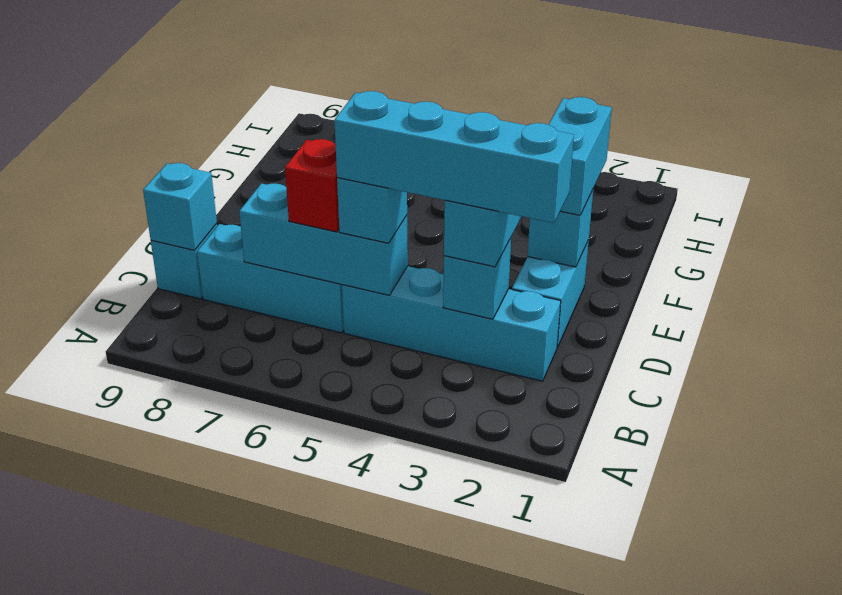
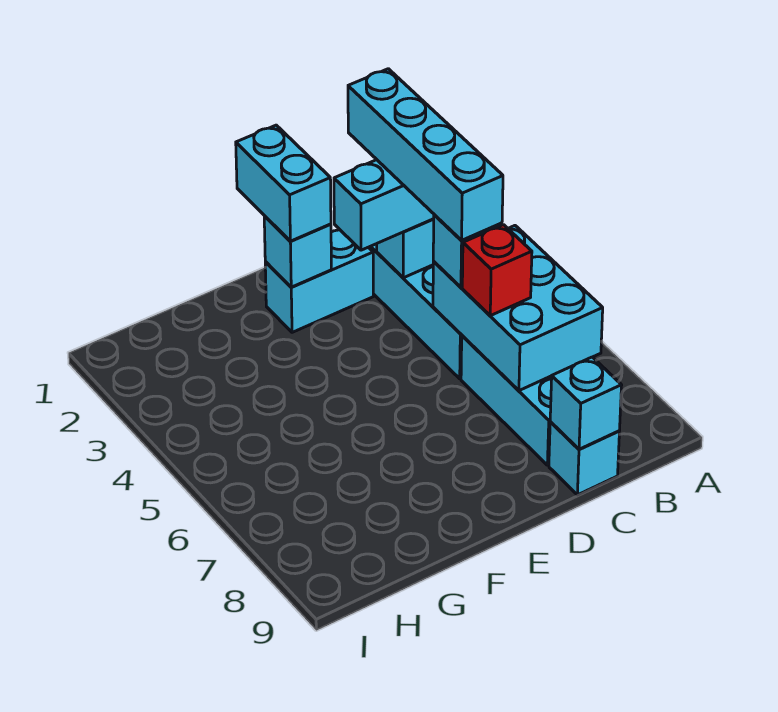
cyan brick C5:C7 level 2 -> cyan brick B5:C7 level 2
cyan brick E2:F2 level 3 -> cyan brick E1:E2 level 3

